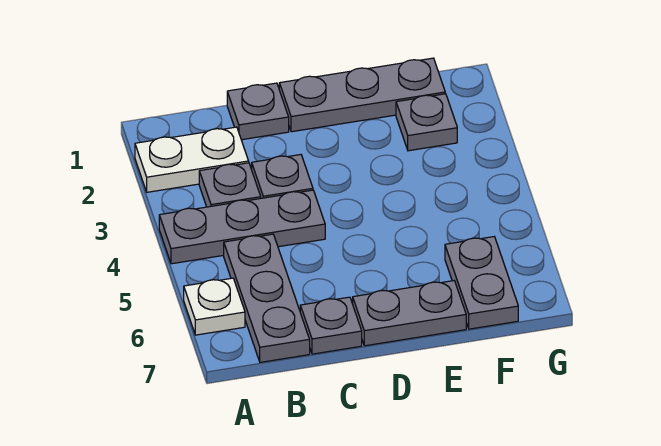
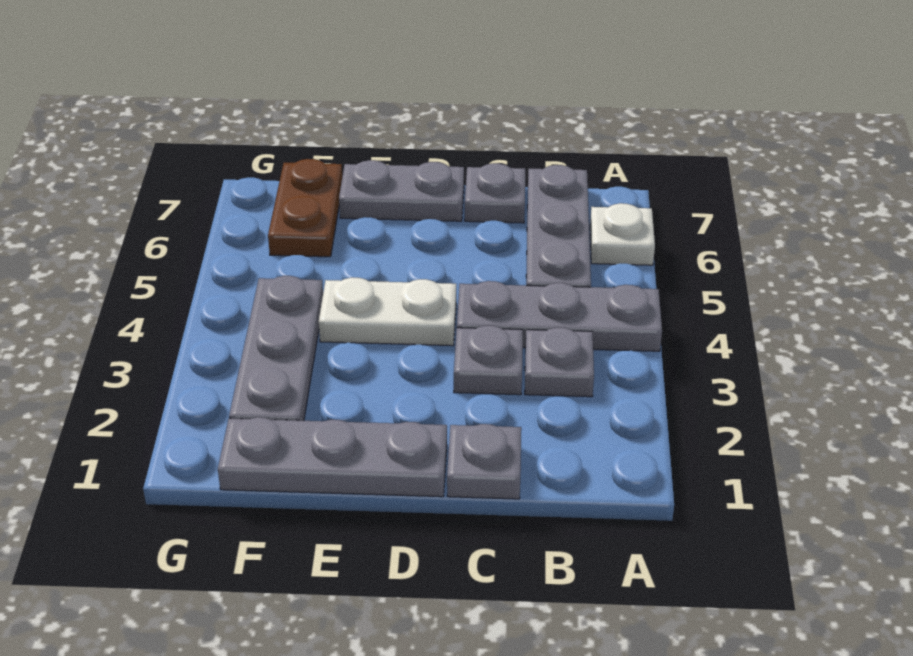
white plate A2:B2 level 1 -> white plate D4:E4 level 1
grey plate F2 level 1 -> grey plate F2:F4 level 1
grey plate F6:F7 level 1 -> brown plate F6:F7 level 1

